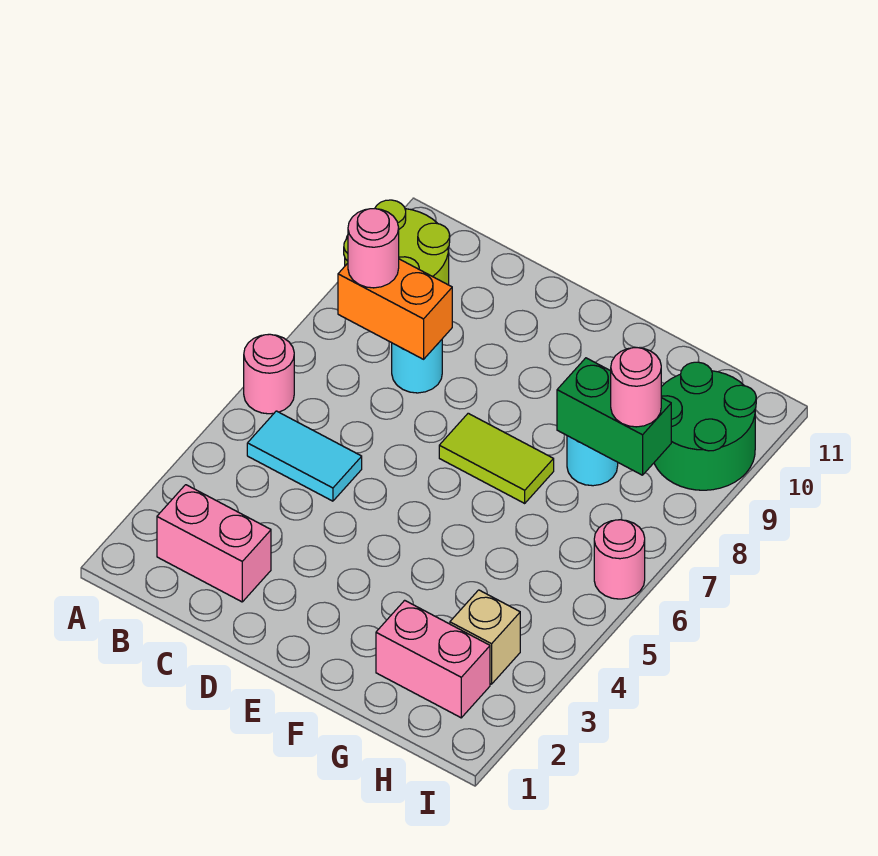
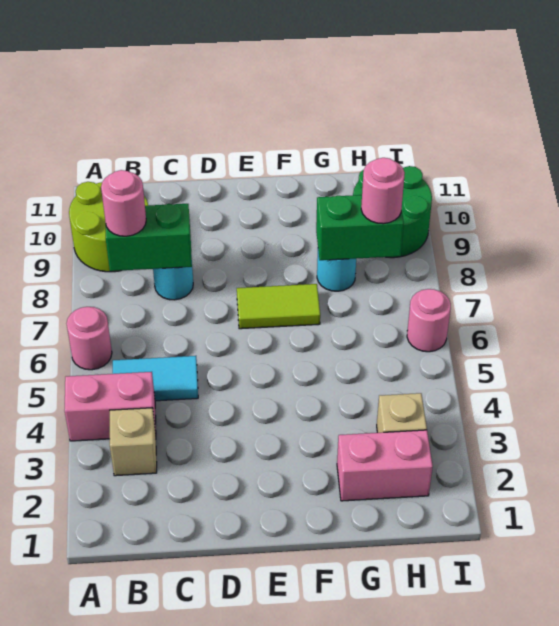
pink brick B2:C2 level 1 -> pink brick A4:B4 level 1
none -> tan brick B3 level 1
orange brick B8:C8 level 2 -> green brick B8:C8 level 2

